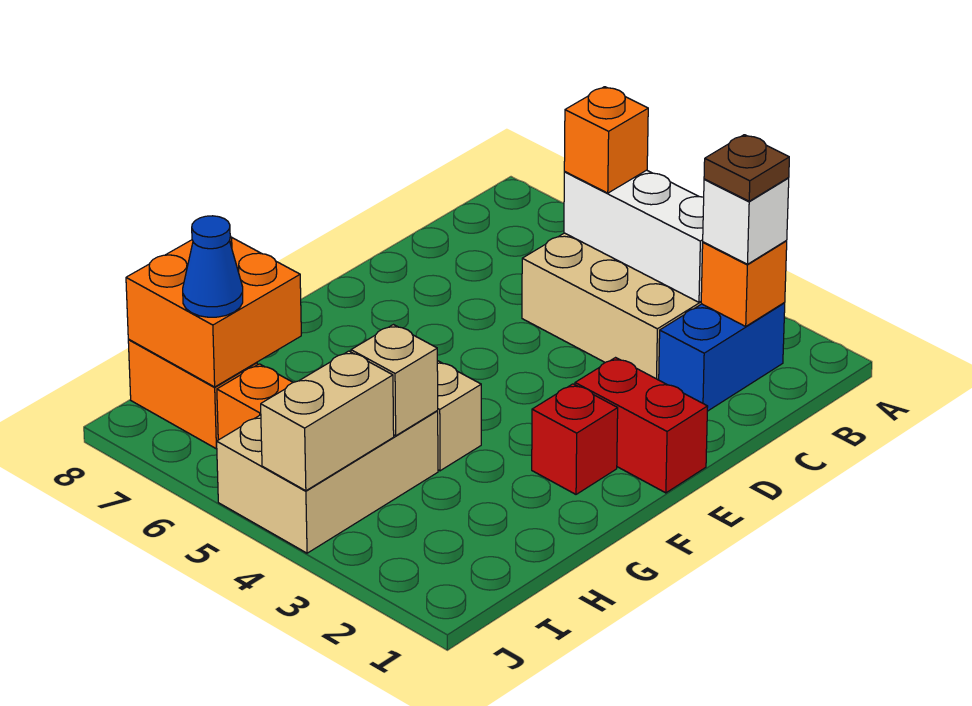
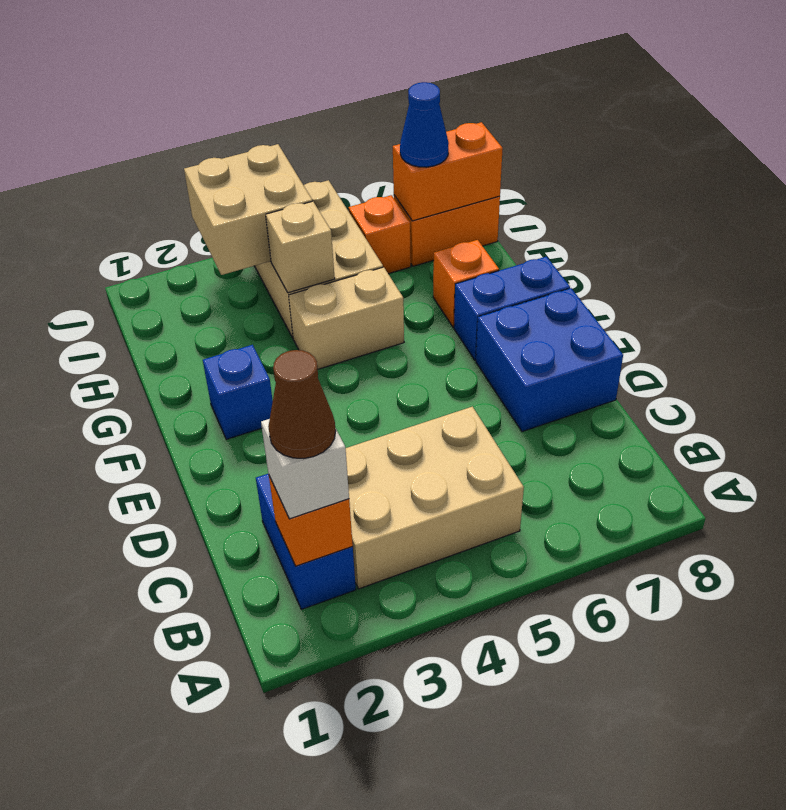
brown plate B2 level 4 -> brown cone B2 level 4
white brick B3:B5 level 2 -> none
orange brick B5 level 3 -> orange brick G7 level 1
none -> blue brick D7:E8 level 1
red brick E1:E2 level 1 -> none
red brick F2 level 1 -> blue brick F2 level 1
none -> blue brick F7:F8 level 1
orange brick H7:I8 level 2 -> orange brick I7:I8 level 2
tan brick I4:J4 level 2 -> tan brick I3:J4 level 2

